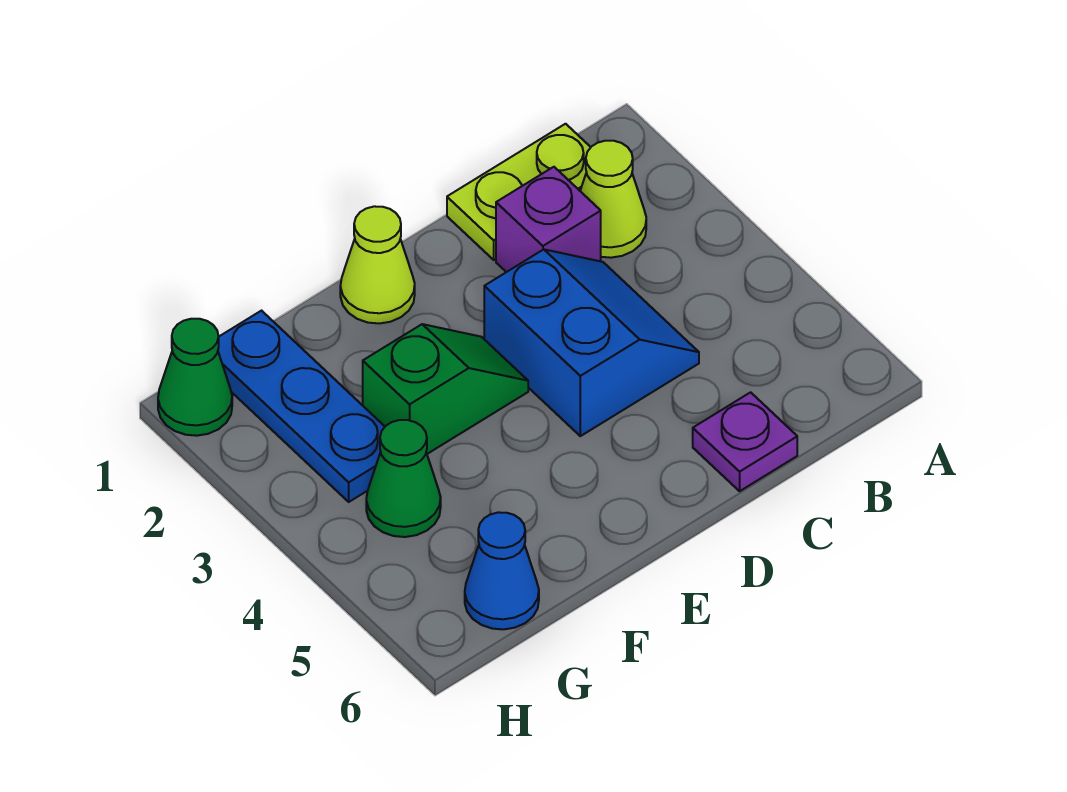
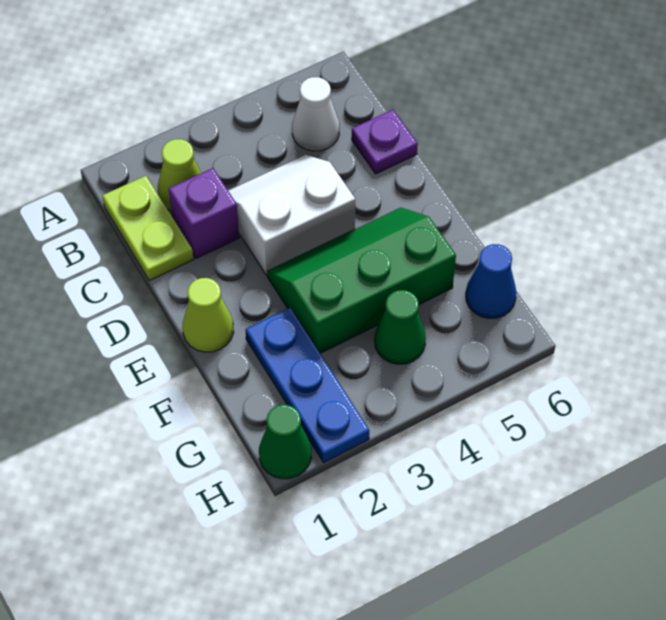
none -> white cone B5 level 1
blue slope C3:D4 level 1 top D -> white slope C3:D4 level 1 top D
green slope E3:F3 level 1 top F -> green slope E3:F5 level 1 top F
blue plate G1:G3 level 1 -> blue plate F2:H2 level 1

